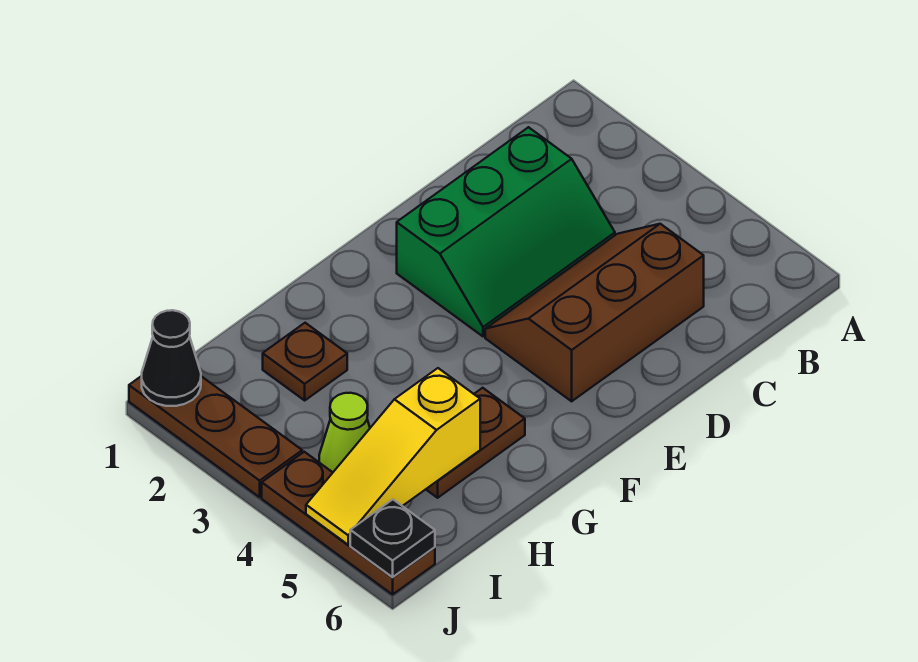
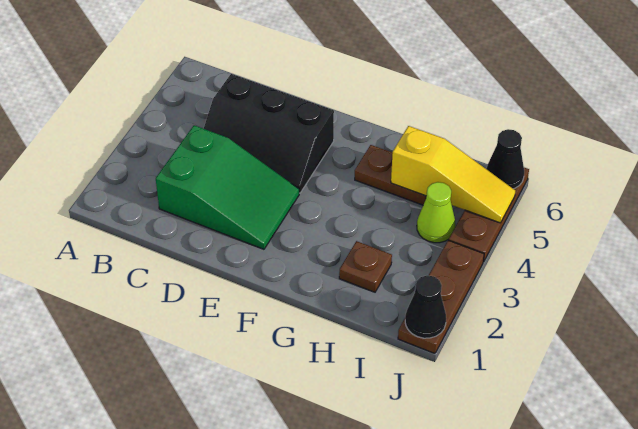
green slope C2:E3 level 1 top 2 -> green slope C2:E3 level 1 top C
brown slope C4:E5 level 1 top 5 -> black slope C4:E5 level 1 top 5
black plate J6 level 2 -> black cone J6 level 2

